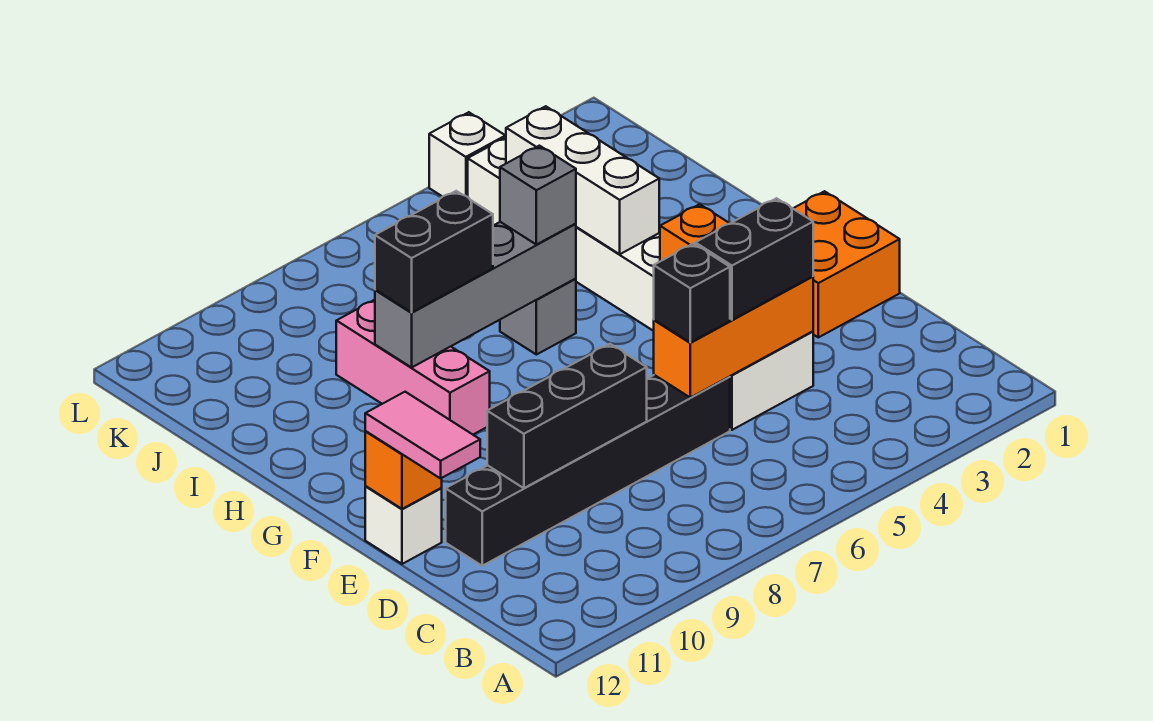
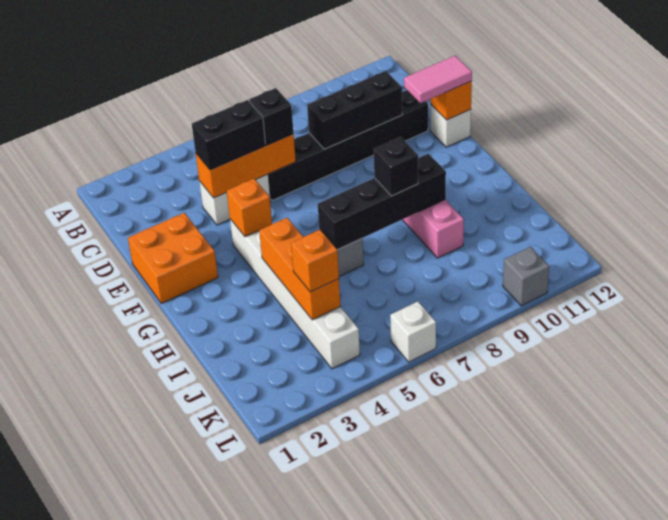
pink tile D12:E12 level 3 -> pink tile E11:E12 level 3
white brick H4:J4 level 2 -> orange brick H4:J4 level 2
grey brick H6:H9 level 2 -> black brick H6:H9 level 2
grey brick H6 level 3 -> grey brick L10 level 1
black brick H8:H9 level 3 -> black brick H8 level 3
none -> orange brick J4 level 3
white brick L4 level 1 -> white brick L6 level 1

